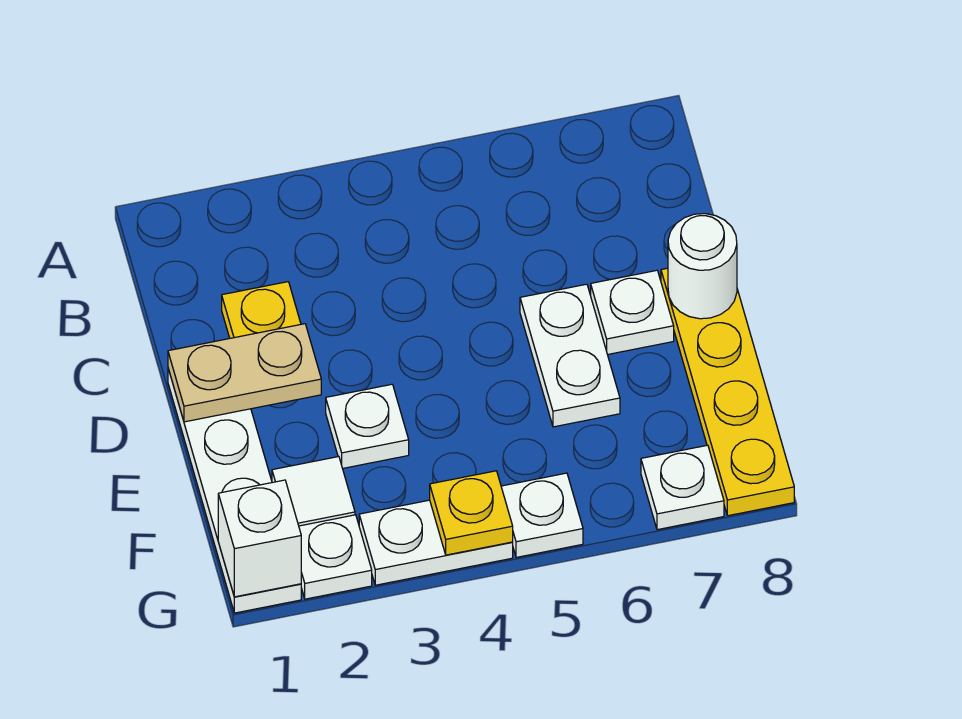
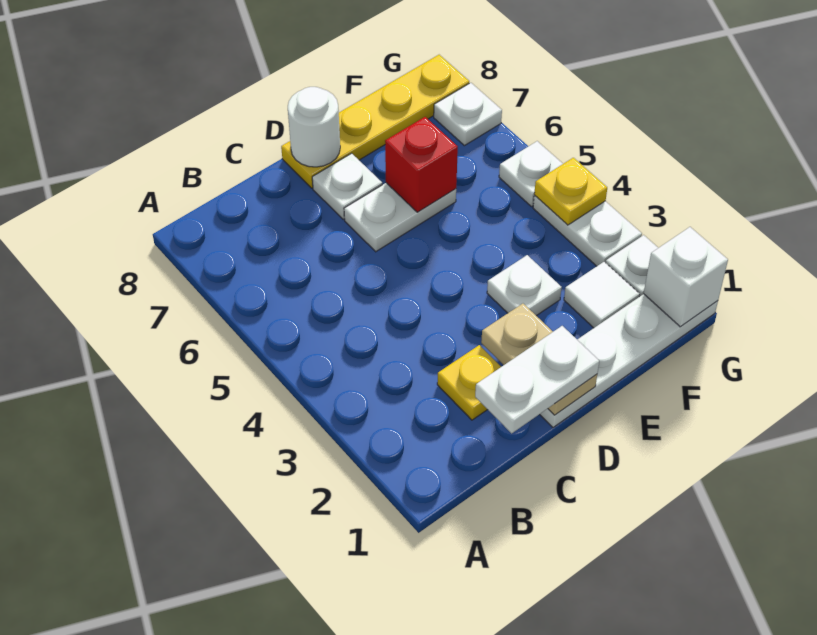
none -> white plate C1:D1 level 3
none -> red brick E6 level 2

